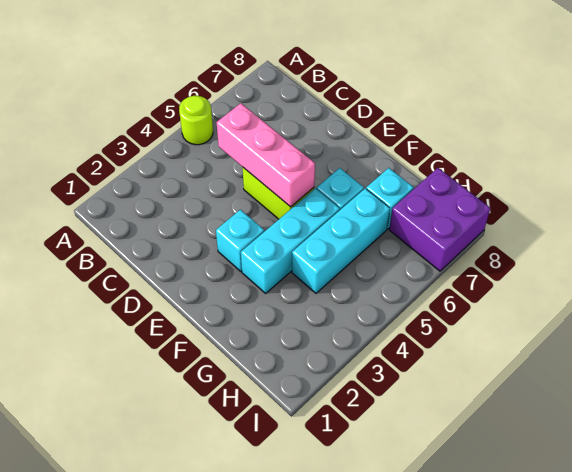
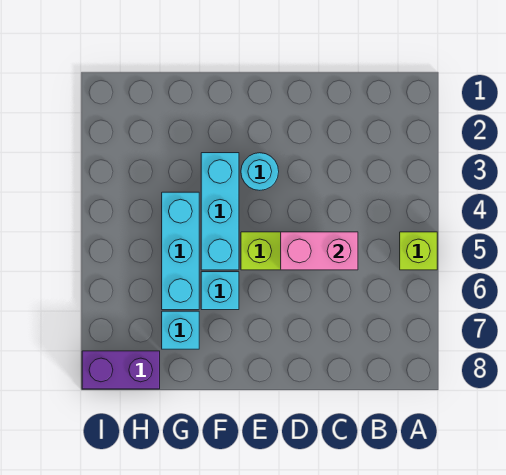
lime round brick A5 level 1 -> lime brick A5 level 1
pink brick C5:E5 level 2 -> pink brick C5:D5 level 2
cyan brick E3 level 1 -> cyan round brick E3 level 1
purple brick H7:I8 level 1 -> purple brick H8:I8 level 1

